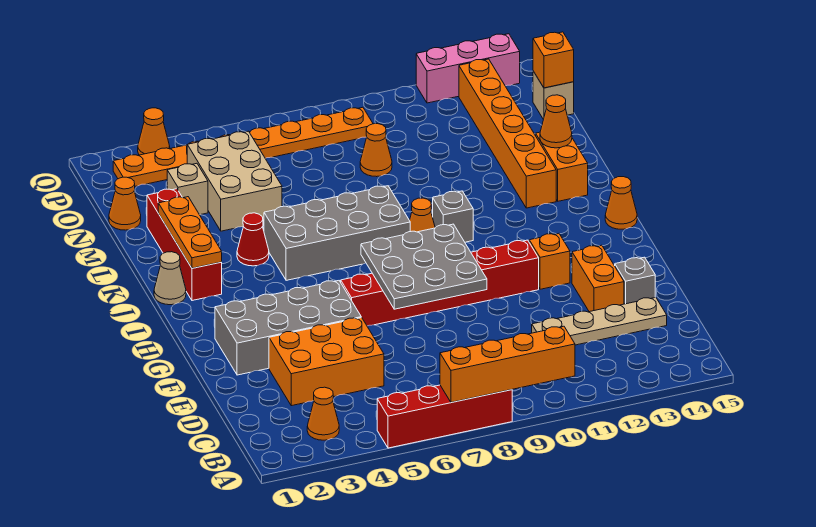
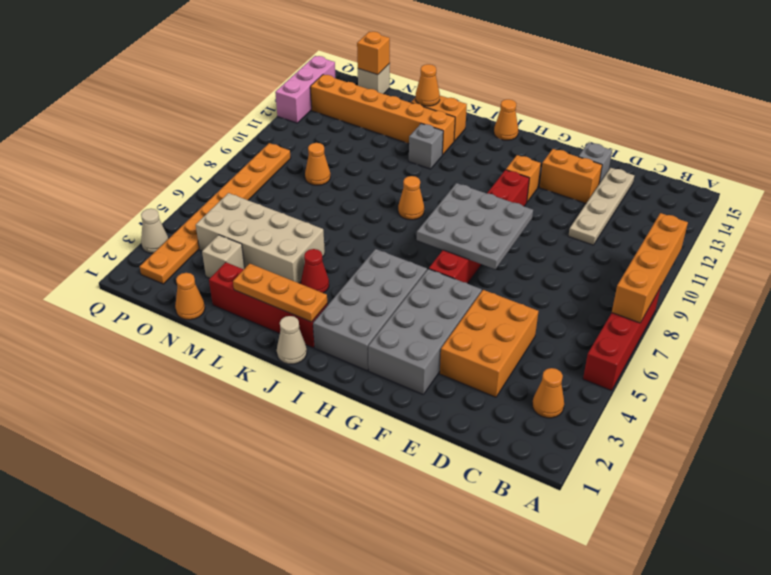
grey brick J5:K8 level 1 -> grey brick H2:I5 level 1
grey brick J10 level 1 -> grey brick K12 level 1
tan brick M4:O5 level 1 -> tan brick L4:O5 level 1
orange cone Q3 level 1 -> tan cone Q3 level 1

